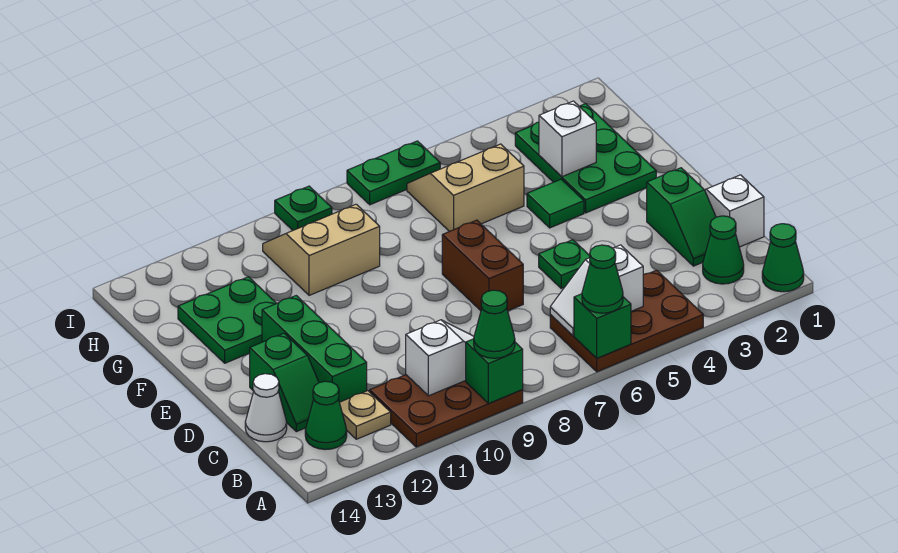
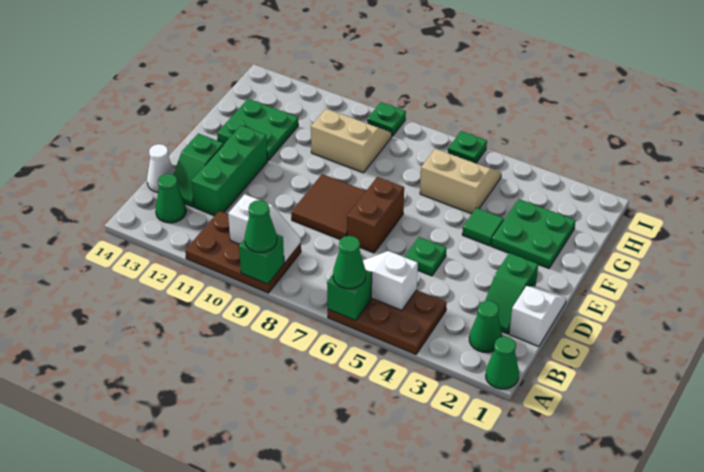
tan plate B12 level 1 -> none
none -> brown tile D8:E9 level 1
green plate F2:H3 level 1 -> green plate F2:G3 level 1
white brick G3 level 2 -> none
green plate I6:I7 level 1 -> green plate I6 level 1

